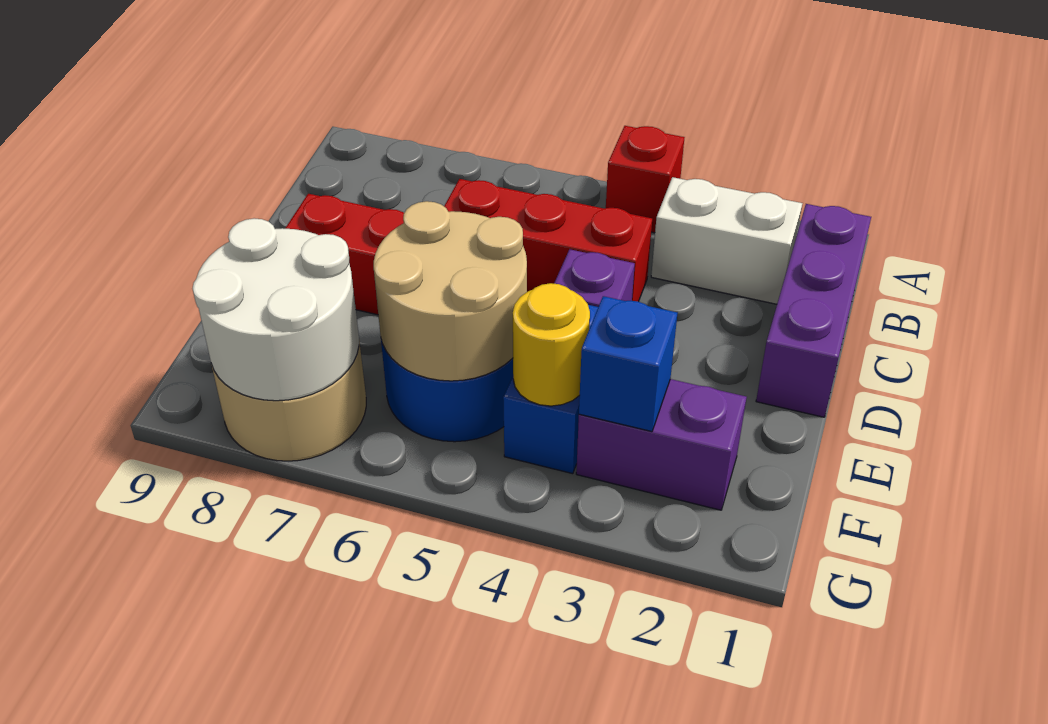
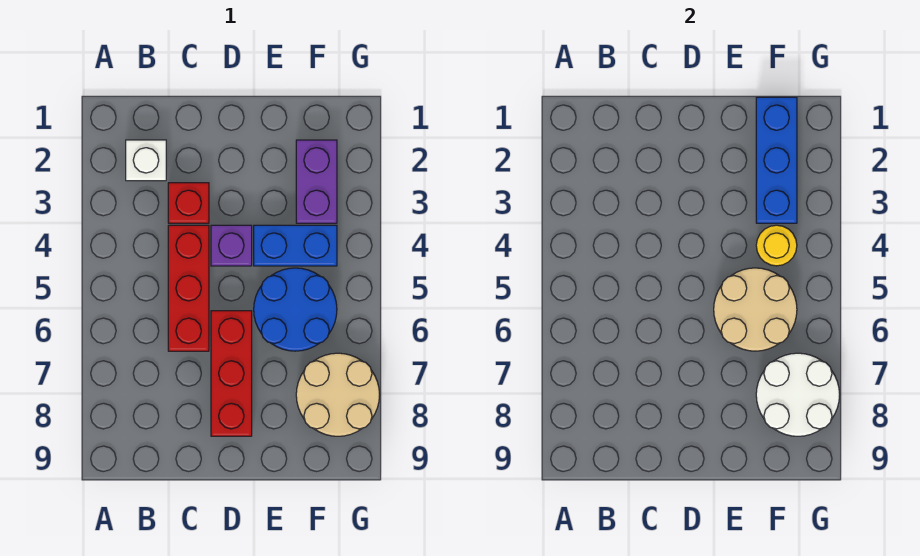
red brick A4 level 1 -> red brick C3 level 1
purple brick B1:D1 level 1 -> none
white brick B2:B3 level 1 -> white brick B2 level 1
blue brick F3 level 2 -> blue brick F1:F3 level 2

